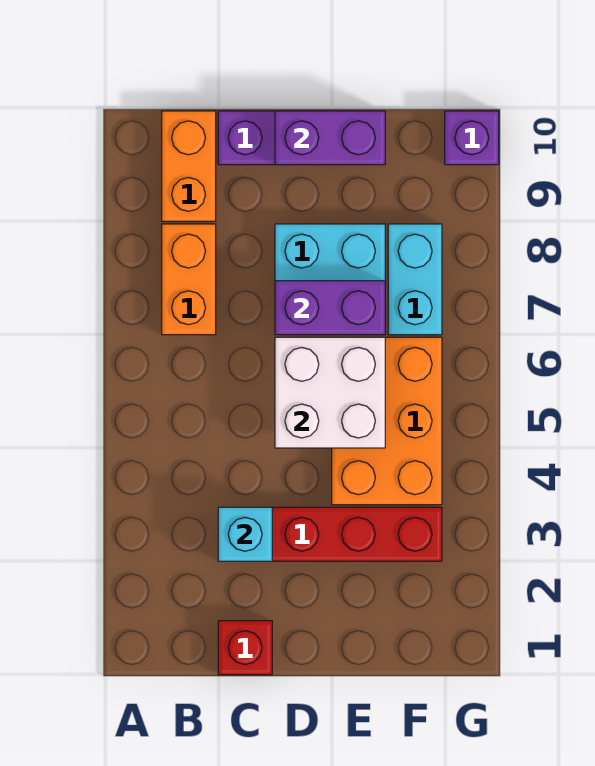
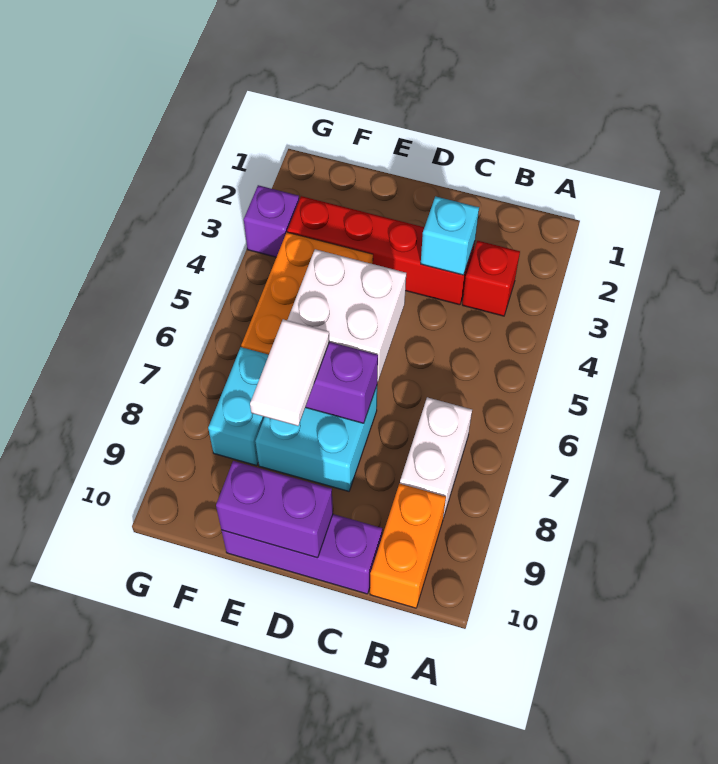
orange brick B7:B8 level 1 -> white brick B7:B8 level 1
red brick C1 level 1 -> red brick B3 level 1
none -> white tile E7:E8 level 3
purple brick G10 level 1 -> purple brick G3 level 1

